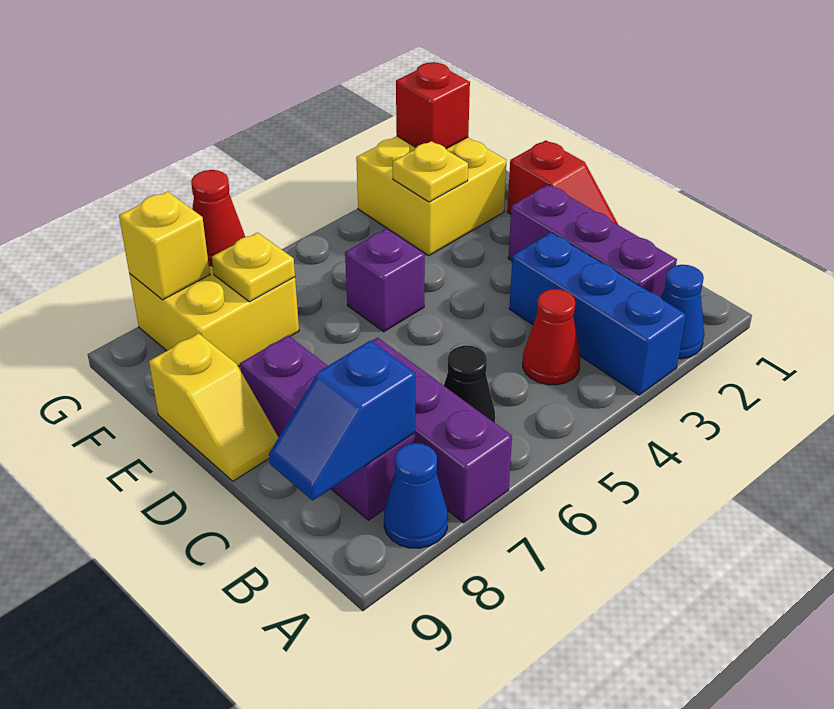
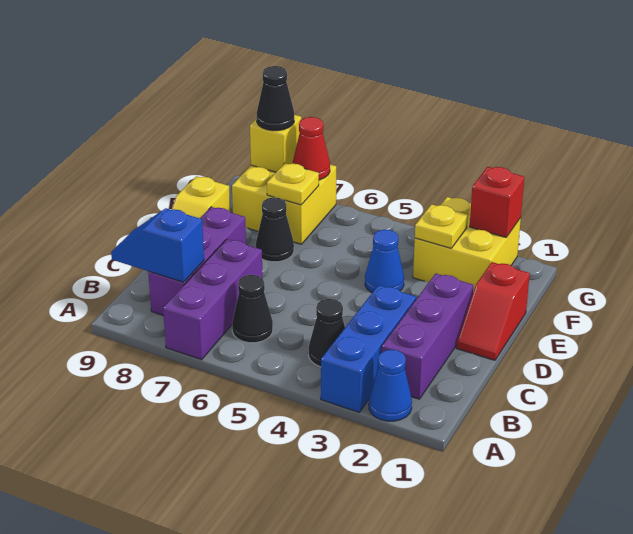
blue cone A8 level 1 -> blue cone E4 level 1
red cone B4 level 1 -> black cone B4 level 1
purple brick E5 level 1 -> none
none -> black cone E7 level 1
none -> black cone G8 level 3

